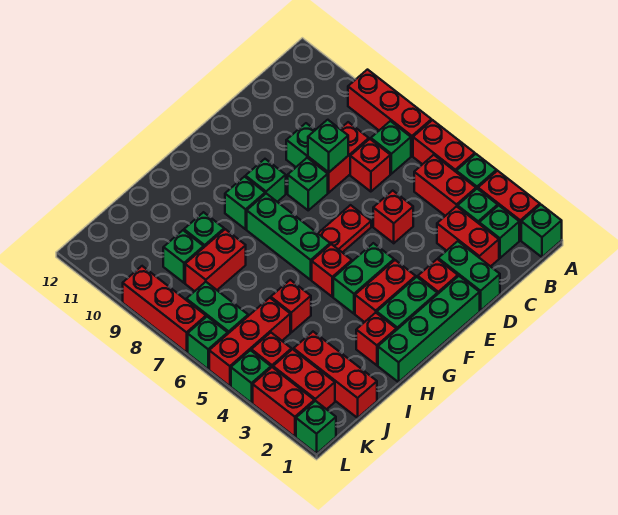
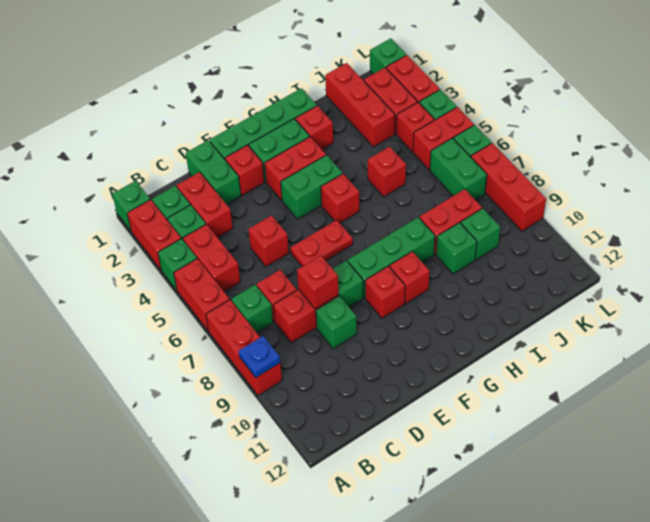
none -> blue plate A9 level 2
green brick D8 level 2 -> red brick D8 level 2
green brick F9 level 1 -> red brick F9 level 1
green brick G6:G8 level 1 -> green brick F8:H8 level 1
green brick G9 level 1 -> red brick G9 level 1
red brick J5:L5 level 1 -> red brick K5:L5 level 1

